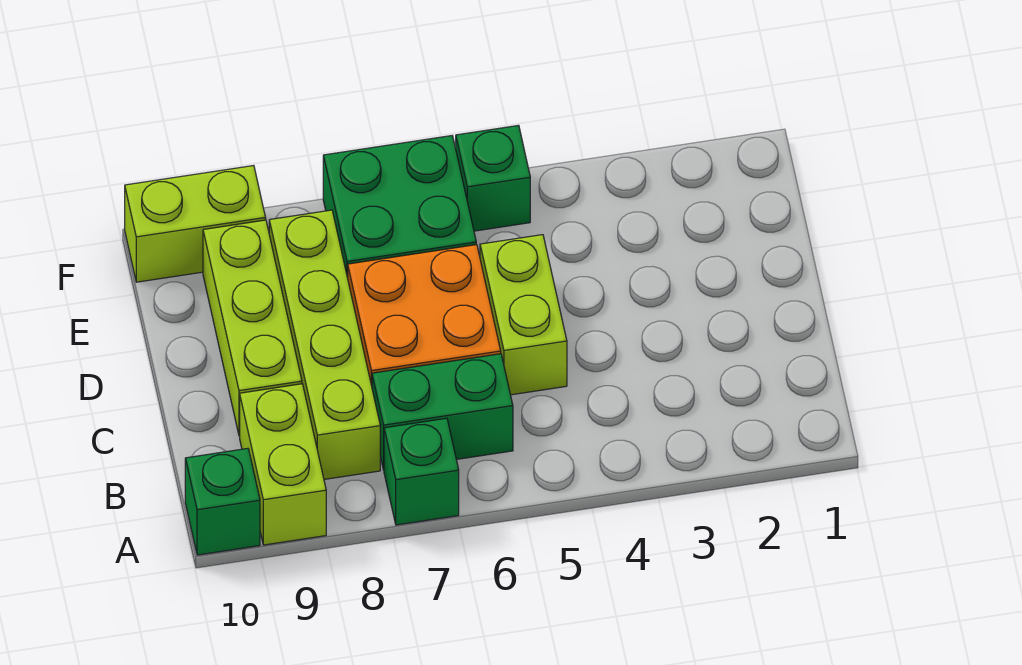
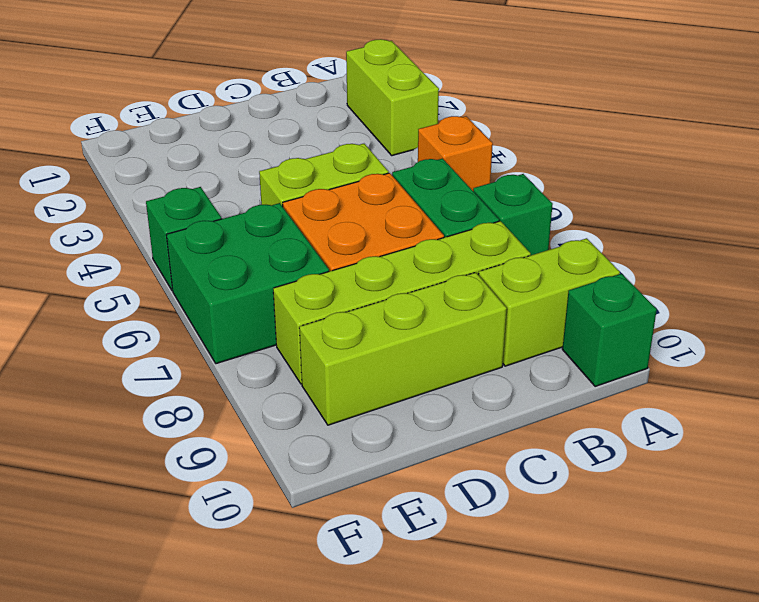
none -> orange brick A5 level 1
lime brick F9:F10 level 1 -> lime brick A2:A3 level 1

